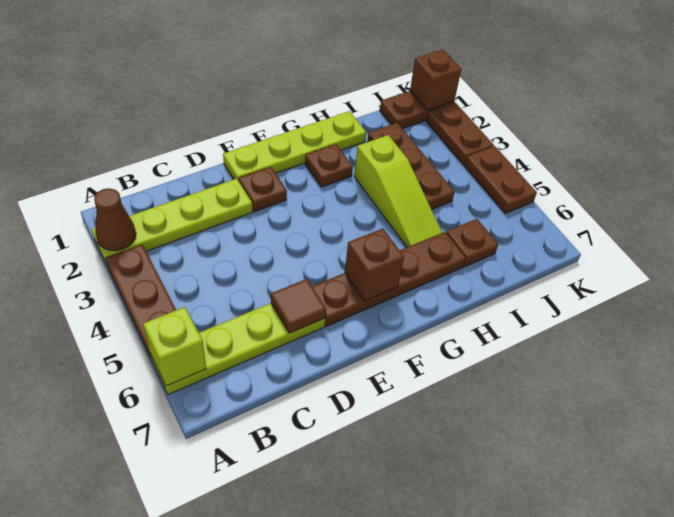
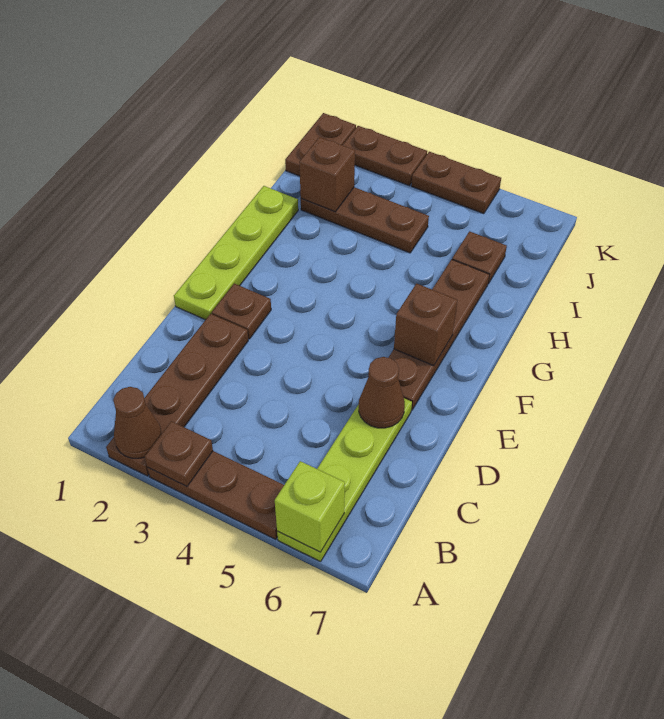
lime plate A2:D2 level 1 -> brown plate A2:D2 level 1
brown tile D6 level 2 -> brown cone D6 level 2
brown plate G2 level 1 -> brown plate A3 level 2
lime slope H3:H5 level 1 top 3 -> none
brown brick K1 level 2 -> brown brick I2 level 2

